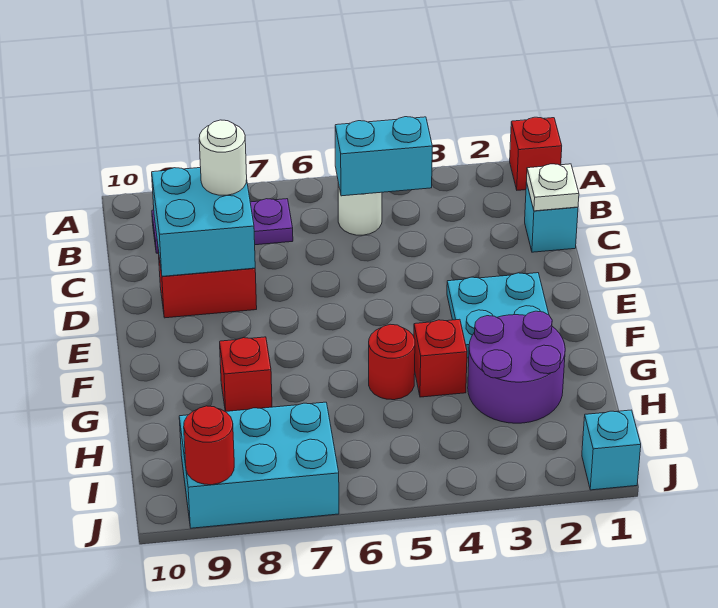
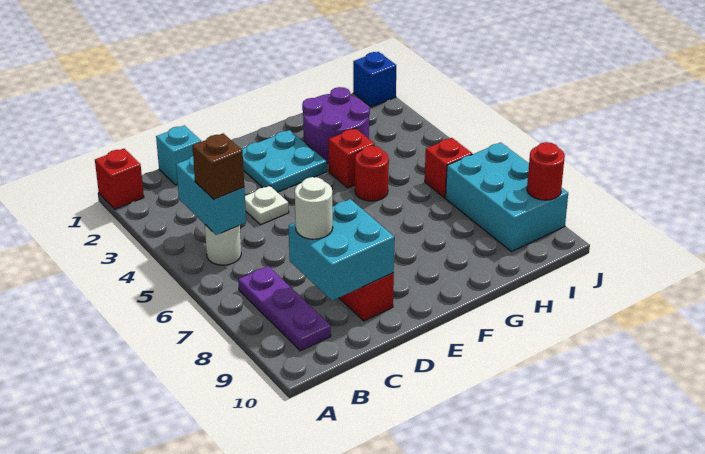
none -> brown brick B5 level 3
white plate C1 level 2 -> white plate D4 level 1
red brick G8 level 1 -> red brick I6 level 1
cyan brick J1 level 1 -> blue brick J1 level 1

